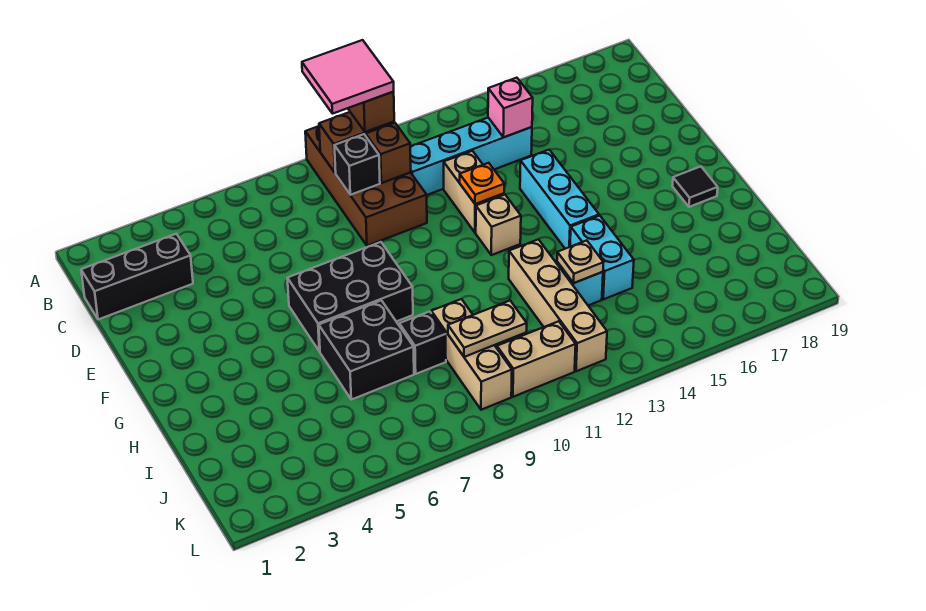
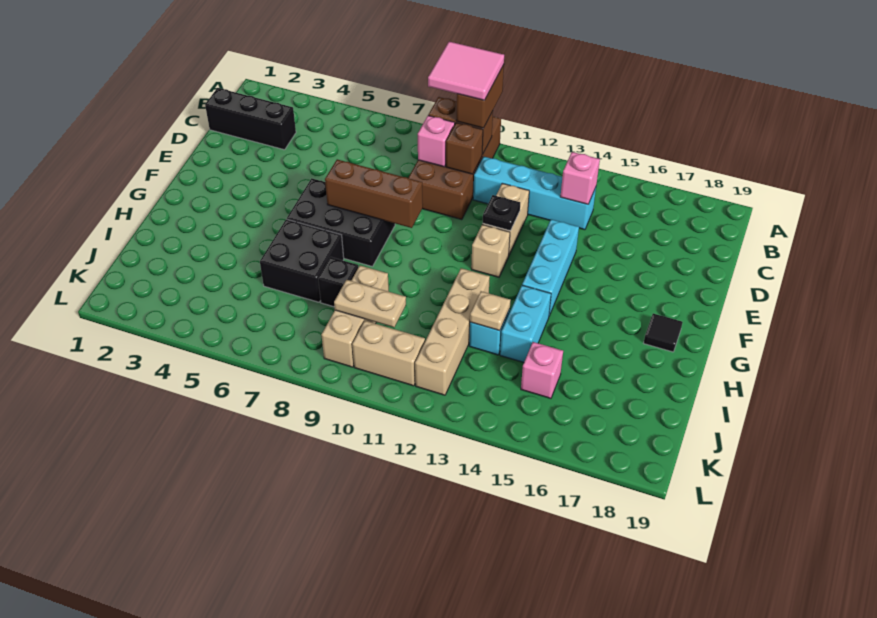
black brick C9 level 2 -> pink brick C9 level 2
orange plate E12 level 2 -> black plate E12 level 2
none -> brown brick F7:F9 level 2
none -> pink brick J15 level 1

